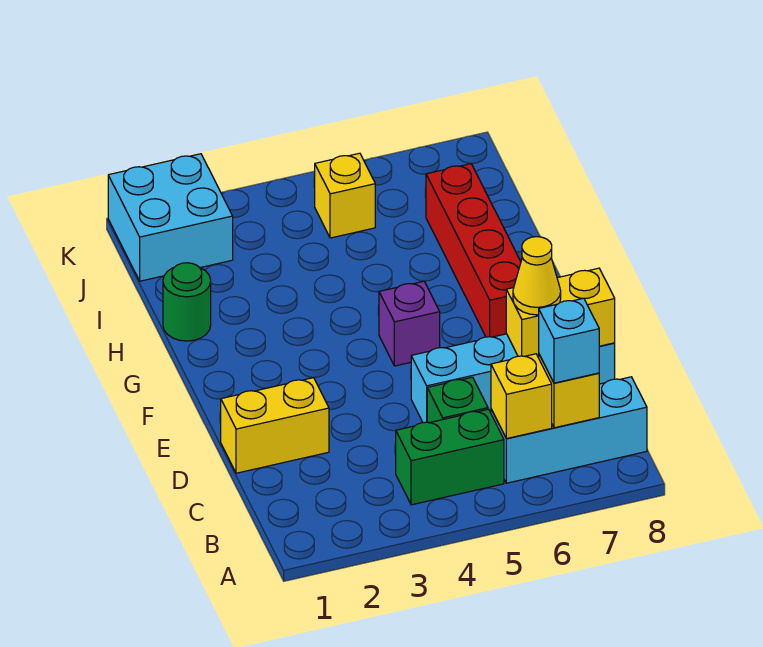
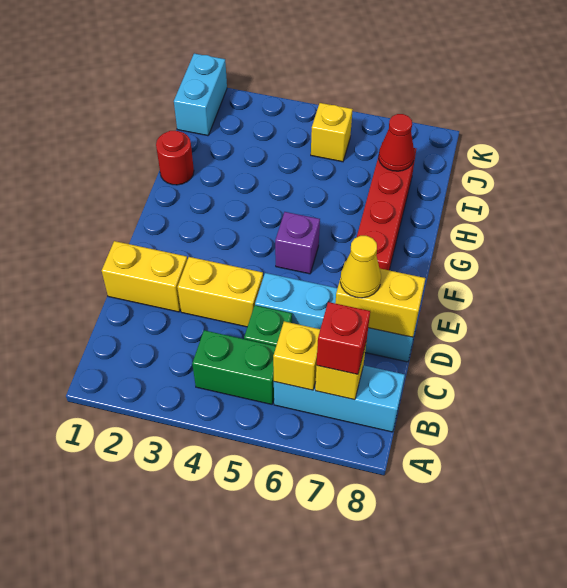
cyan brick B7 level 3 -> red brick B7 level 3
none -> yellow brick D3:D4 level 1
green round brick H1 level 1 -> red round brick H1 level 1
none -> red cone I7 level 2
cyan brick J1:K2 level 1 -> cyan brick J1:K1 level 1

